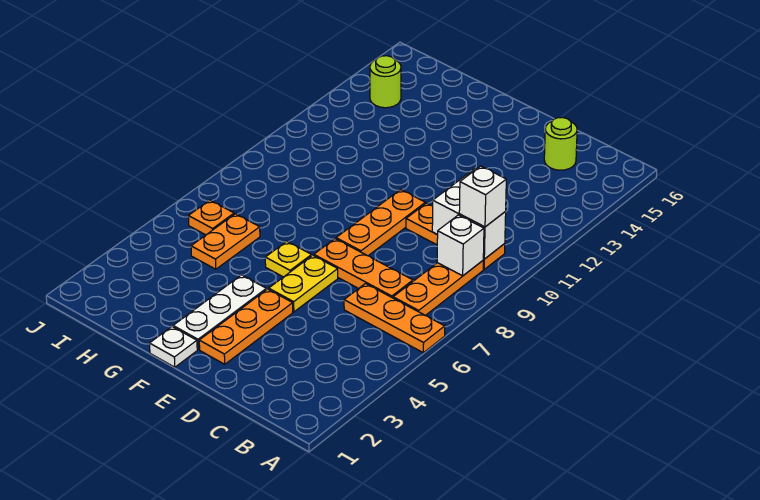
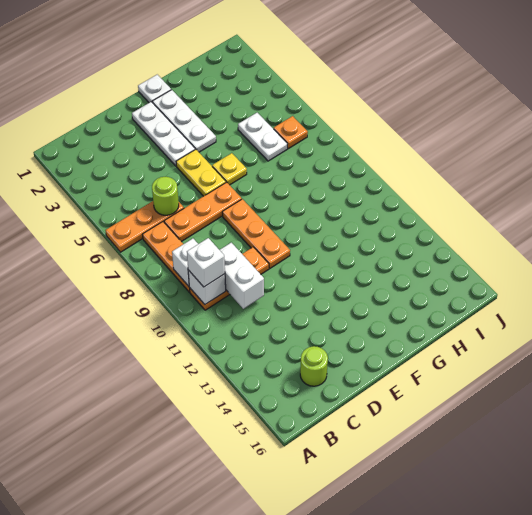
orange plate E2:E4 level 1 -> white plate E2:E4 level 1
orange plate H5:H6 level 1 -> white plate H5:H6 level 1
lime round brick I14 level 1 -> lime round brick C6 level 2

